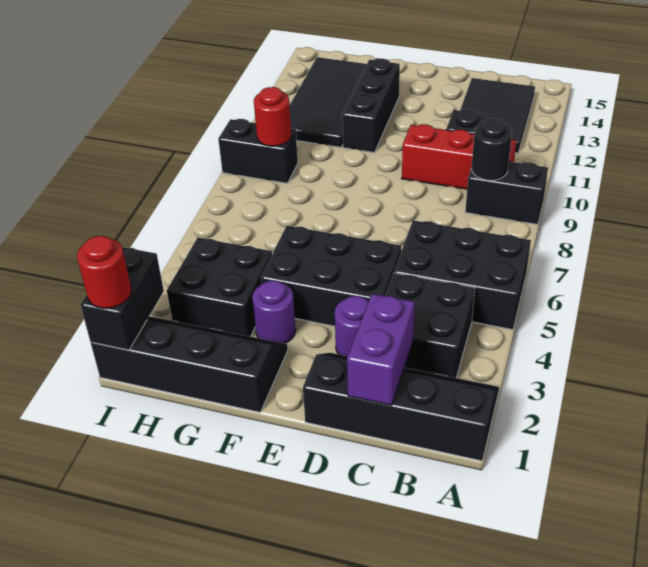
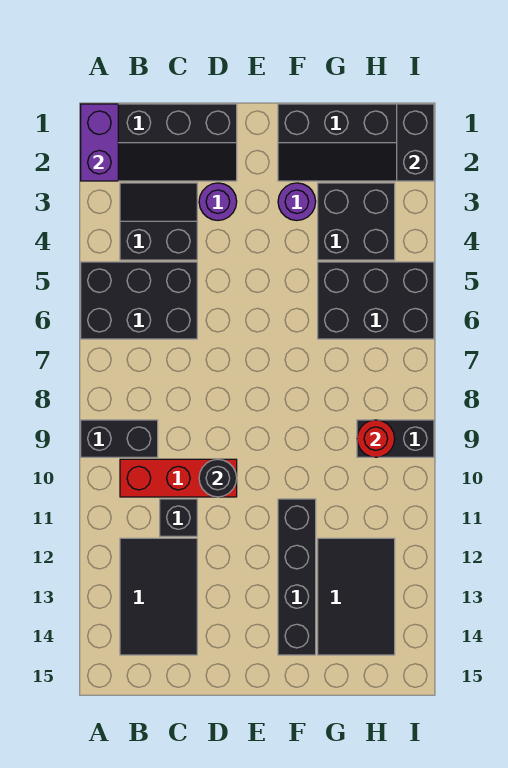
black brick B3:C4 level 1 -> black slope B3:C4 level 1 top 4
black round brick B9 level 2 -> black round brick D10 level 2
purple brick C1:C2 level 2 -> purple brick A1:A2 level 2
black brick D4:F5 level 1 -> black brick G5:I6 level 1
black brick F11:F13 level 1 -> black brick F11:F14 level 1
black tile G11:H14 level 1 -> black tile G12:H14 level 1
red round brick I1 level 3 -> none

